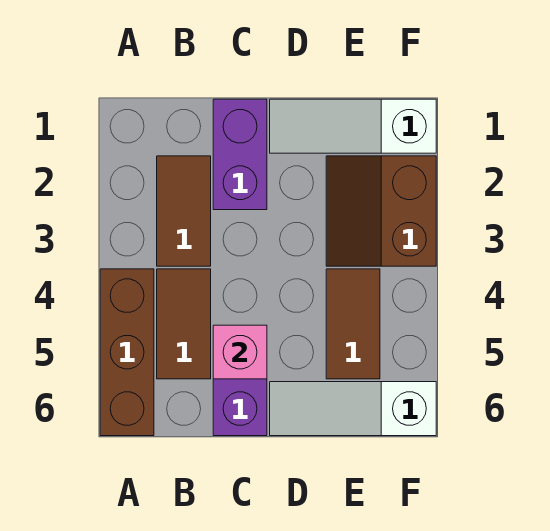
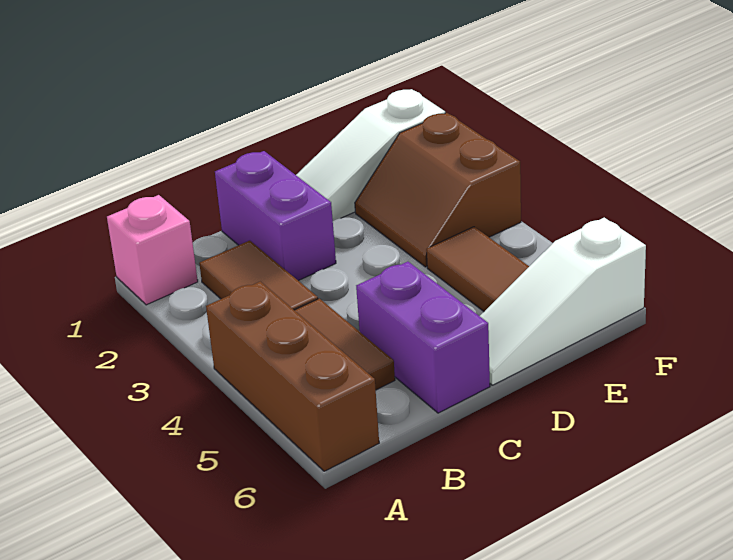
pink brick C5 level 2 -> pink brick A1 level 1

